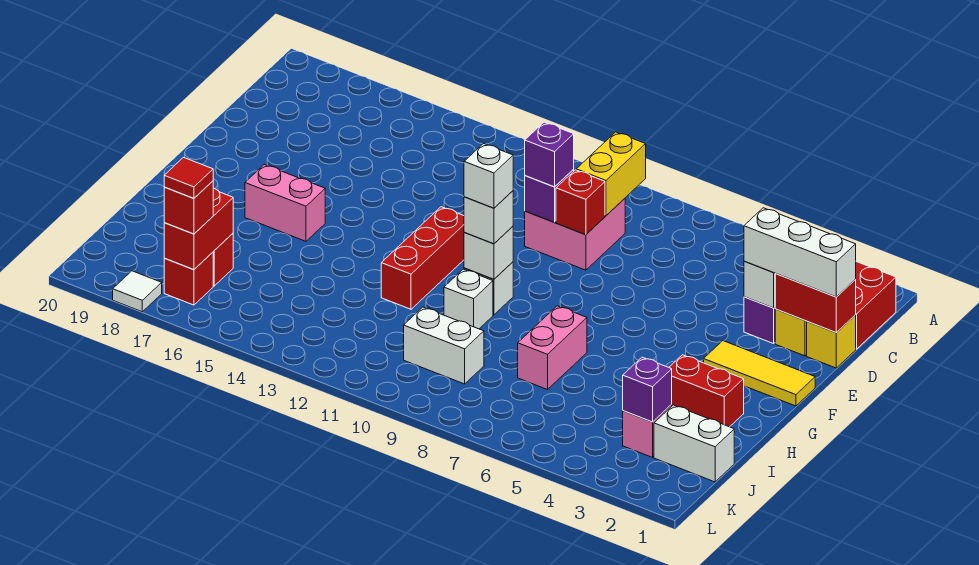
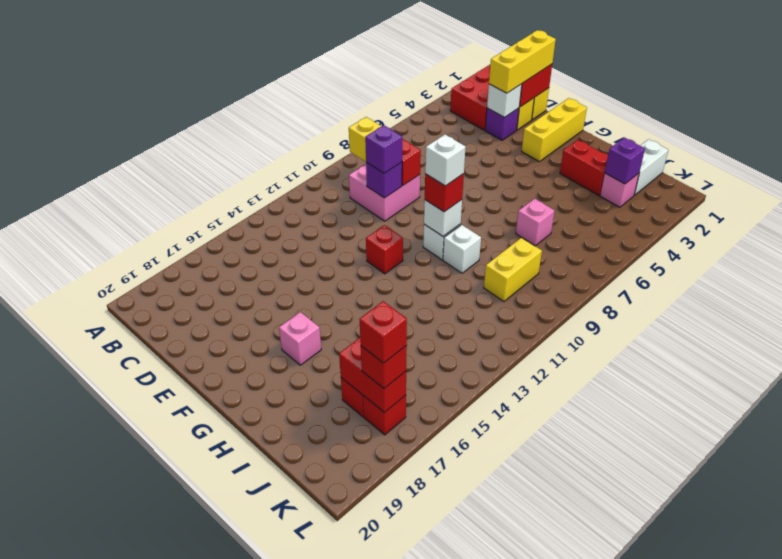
white brick D1:D3 level 3 -> yellow brick D1:D3 level 3
yellow tile F1:F3 level 1 -> yellow brick F1:F3 level 1
red brick F12:H12 level 1 -> red brick F12 level 1
white brick G10 level 3 -> red brick G10 level 3
pink brick G16:G17 level 1 -> pink brick G17 level 1
red brick H2:H3 level 1 -> red brick H3:I3 level 1
pink brick H7:I7 level 1 -> pink brick I7 level 1
white brick J9:J10 level 1 -> yellow brick J9:J10 level 1
red tile K17 level 4 -> red brick K17 level 4
white tile L18 level 1 -> none

